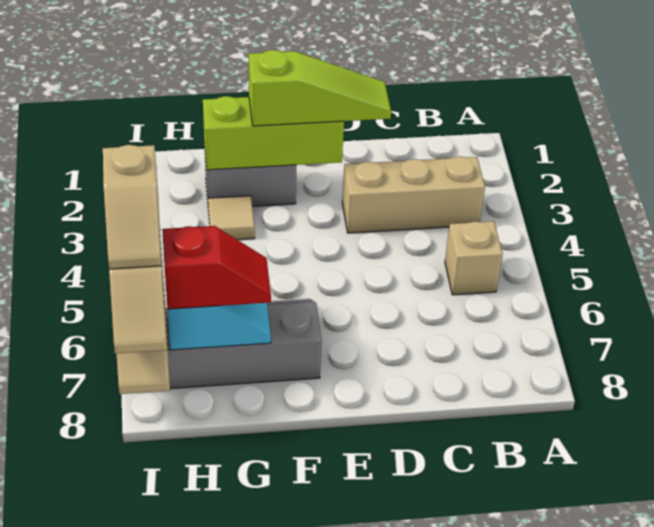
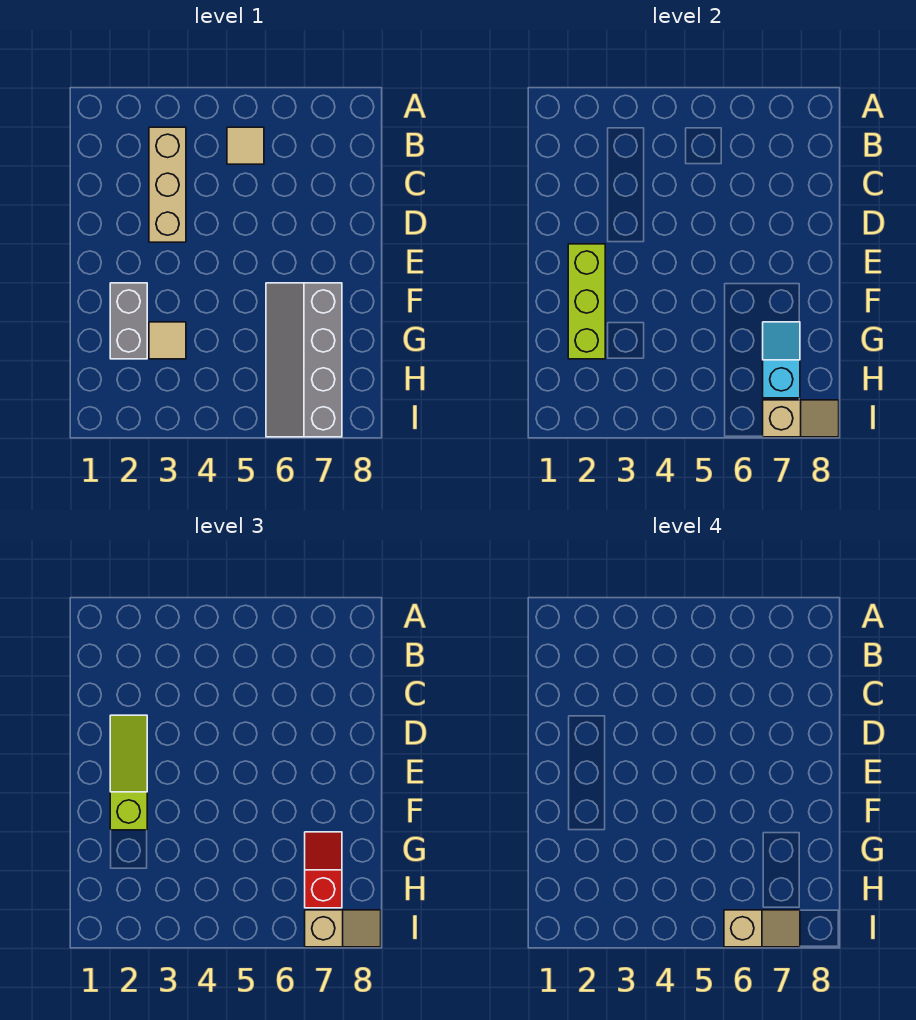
tan brick B5 level 1 -> tan tile B5 level 1

